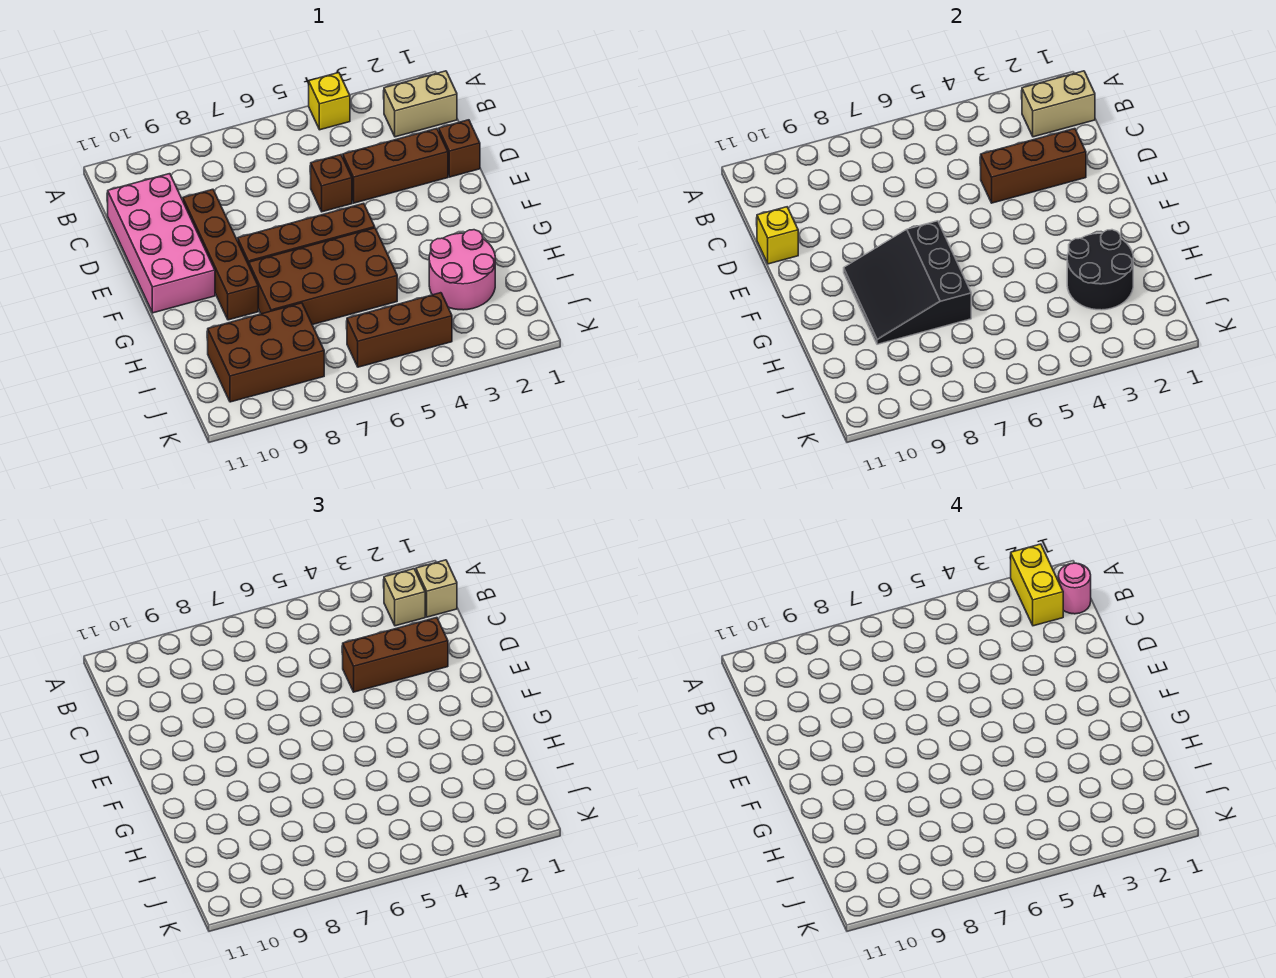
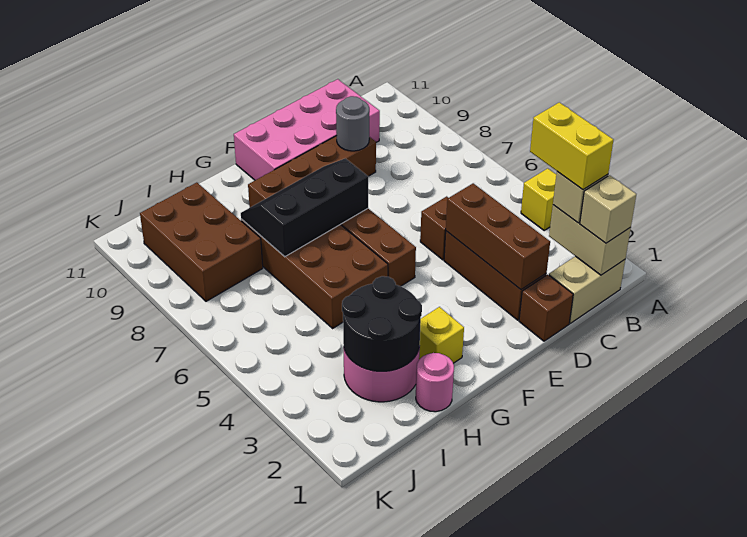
yellow brick A2:B2 level 4 -> yellow brick B2:B3 level 4
tan brick B1:B2 level 1 -> tan brick B1:C1 level 1
pink round brick B1 level 4 -> pink round brick H1 level 1
brown brick D2:D4 level 3 -> none
none -> grey round brick D9 level 2
yellow brick D11 level 2 -> yellow brick G2 level 1
black slope F7:H9 level 2 top 7 -> black slope F7:H8 level 2 top 7
brown brick J4:J6 level 1 -> none

